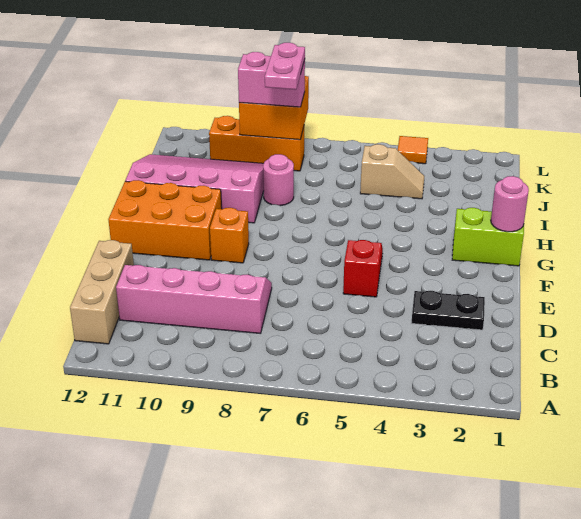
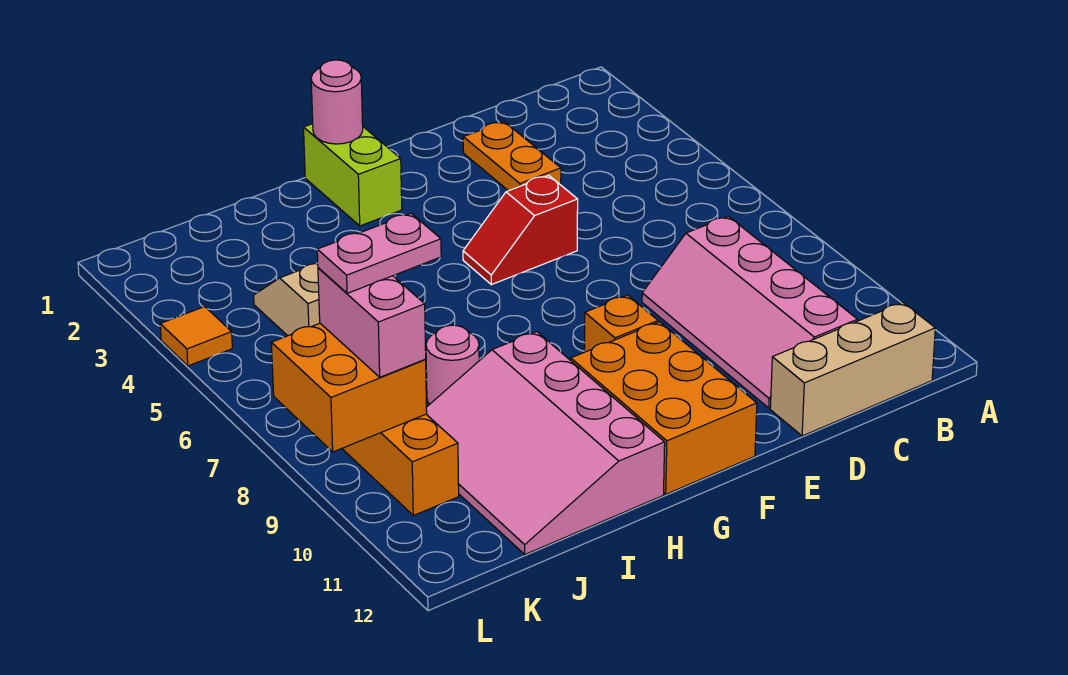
black plate D2:D3 level 1 -> orange plate D2:D3 level 1

